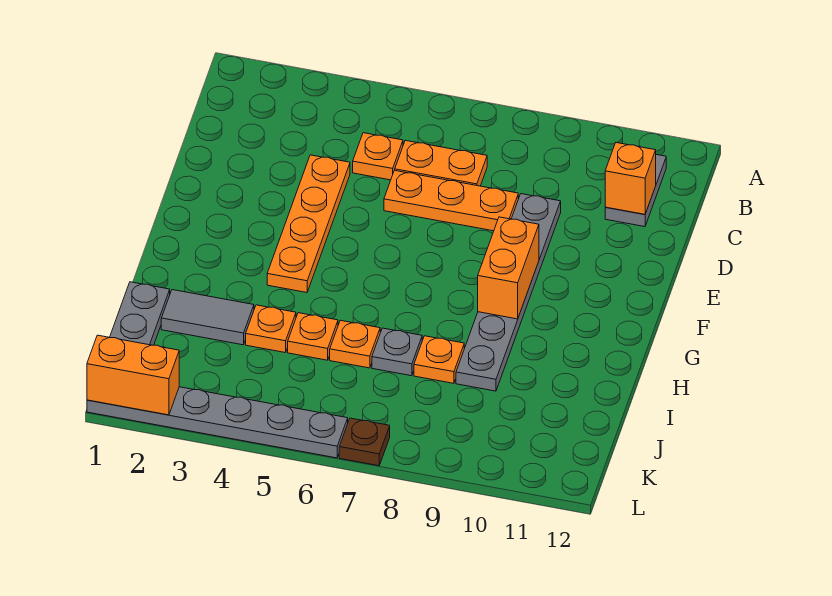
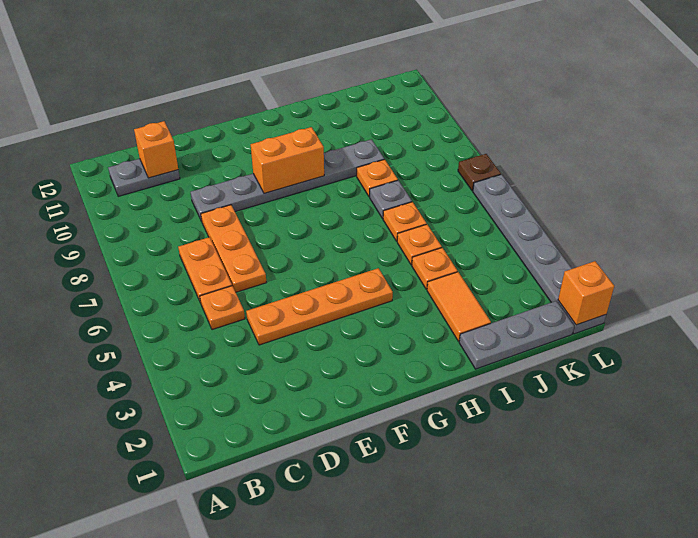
grey tile I2:I3 level 1 -> orange tile I2:I3 level 1
orange brick L1:L2 level 2 -> orange brick L1 level 2

